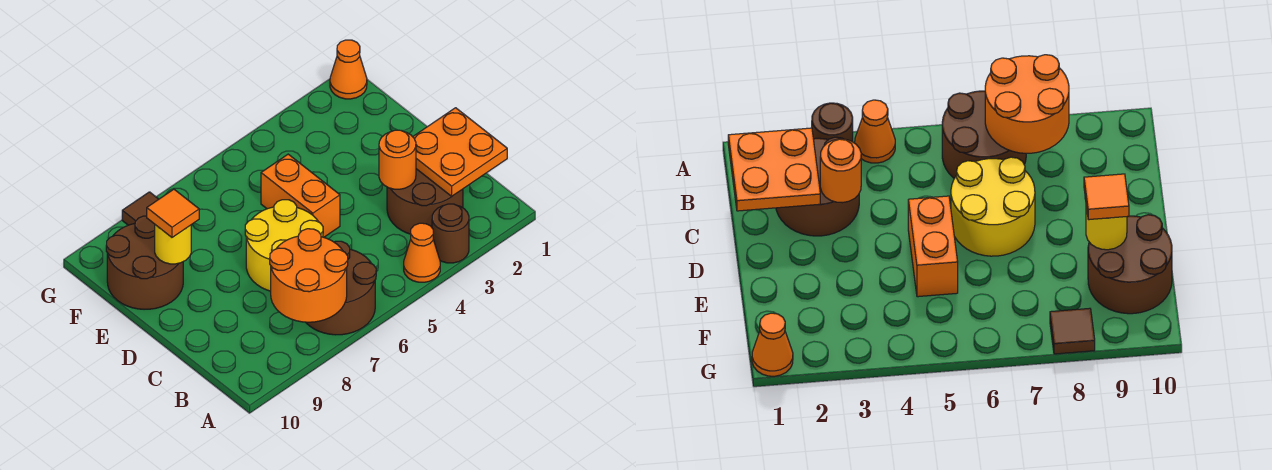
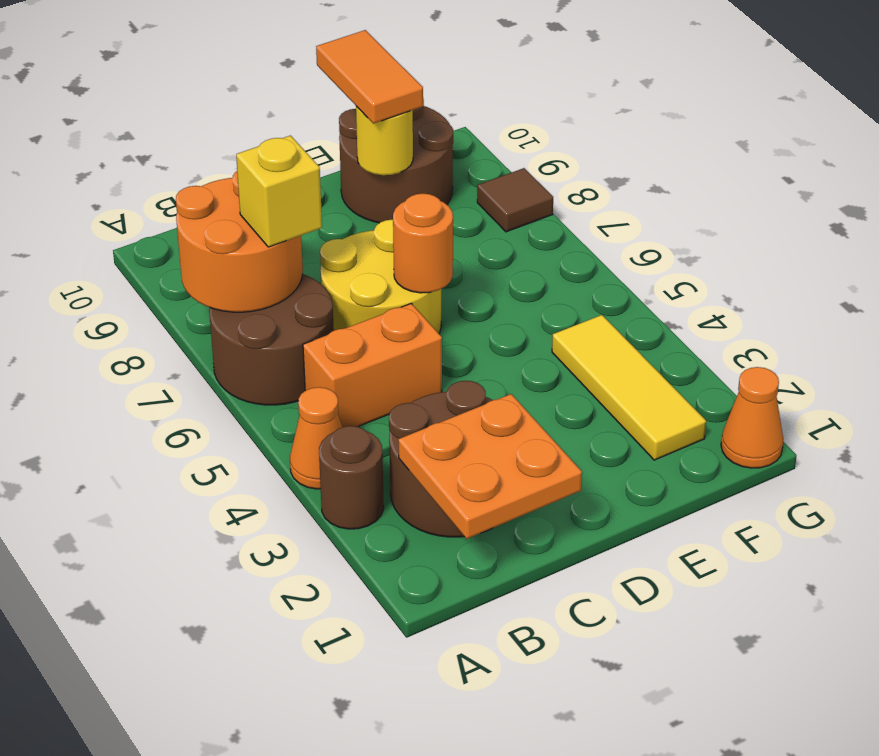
none -> yellow brick B7 level 3
orange round brick C3 level 2 -> orange round brick D6 level 2
orange brick D5:E5 level 1 -> orange brick B5:C5 level 1
orange tile E9 level 3 -> orange tile E9:E10 level 3
none -> yellow tile F2:F4 level 1

